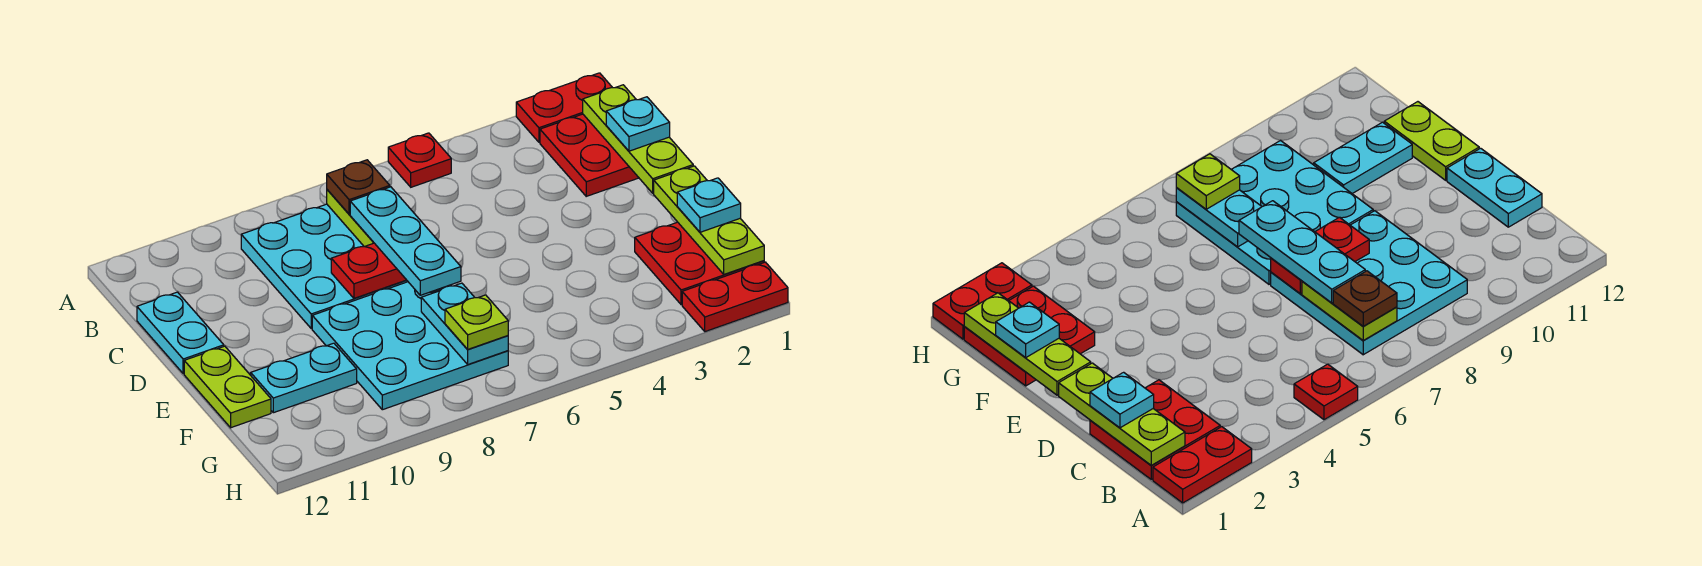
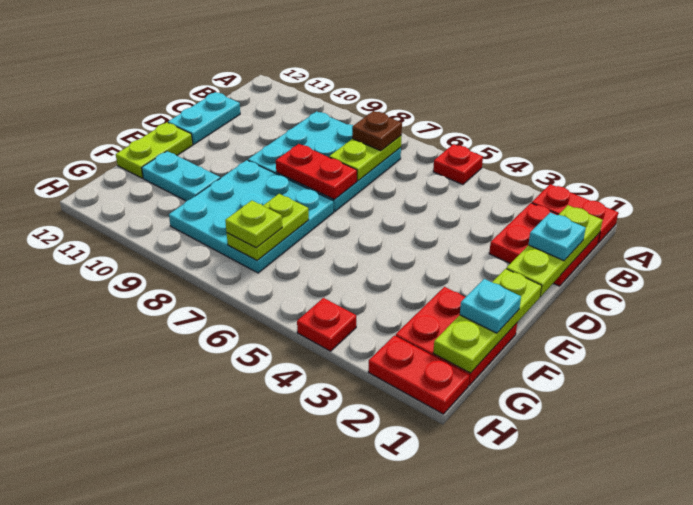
cyan plate C7:E7 level 3 -> none
cyan plate F7:G7 level 2 -> lime plate F7:G7 level 2
none -> red plate H4 level 1

